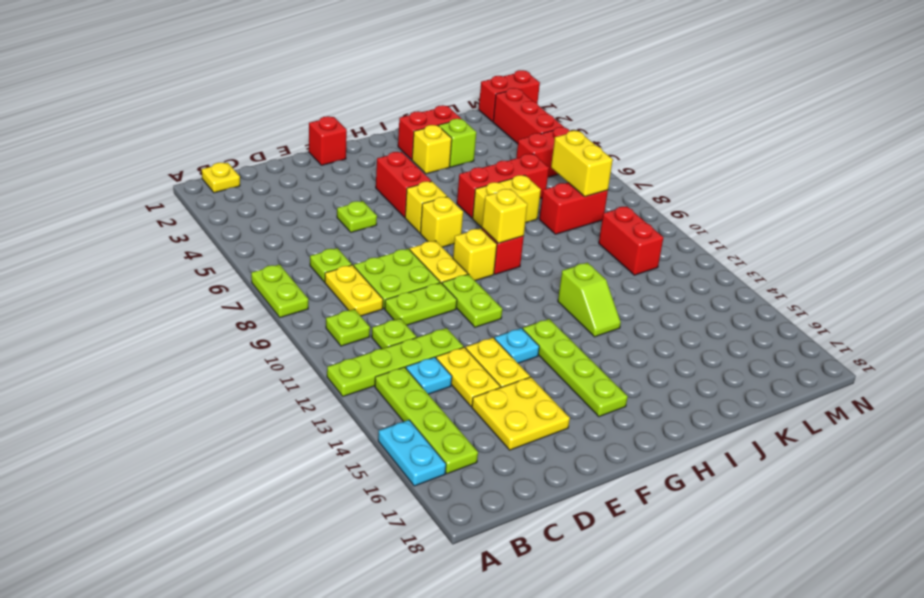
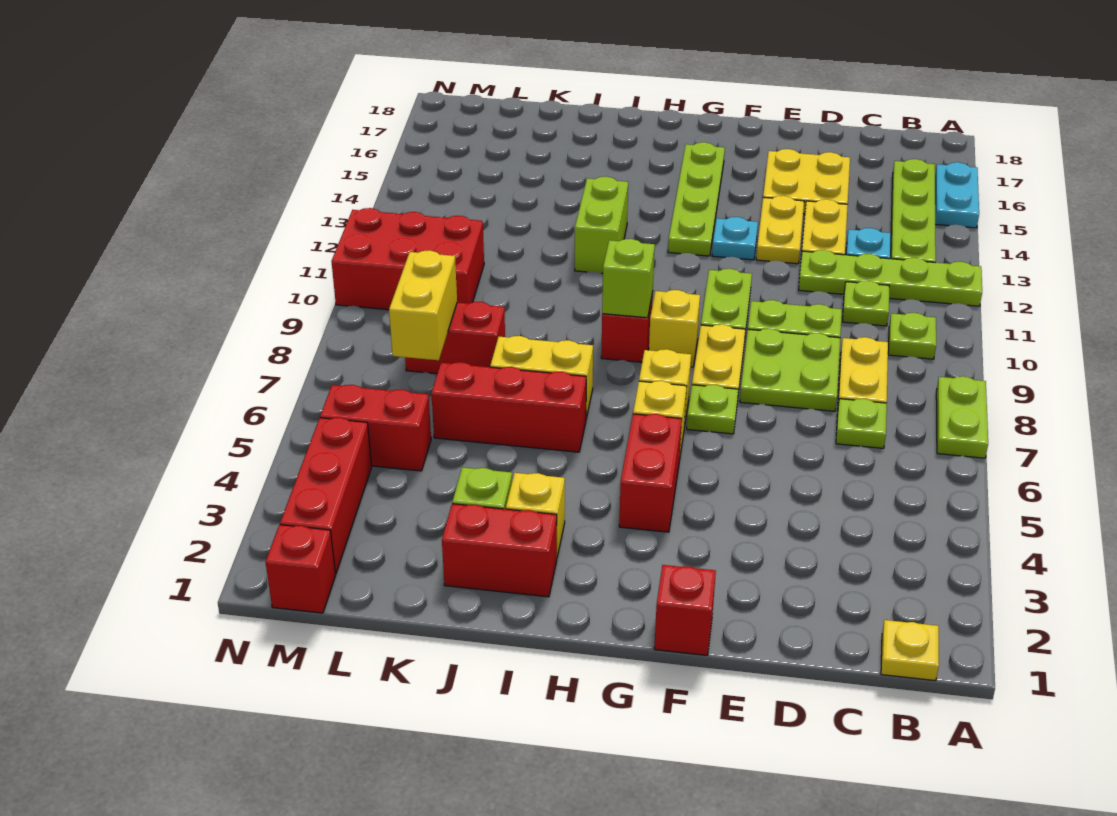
lime plate E5 level 1 -> lime plate F7 level 1
yellow brick H9 level 2 -> lime brick H9 level 2
lime slope I12:I13 level 1 top 12 -> lime brick I12:I13 level 1
red brick L10:L11 level 1 -> red brick L10:N11 level 1
red brick M1:N1 level 1 -> red brick M1 level 1

